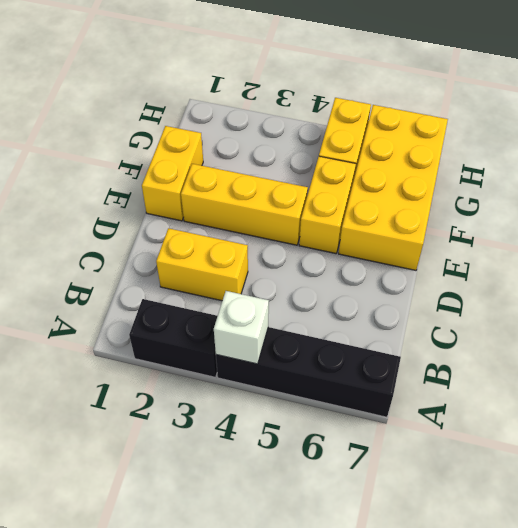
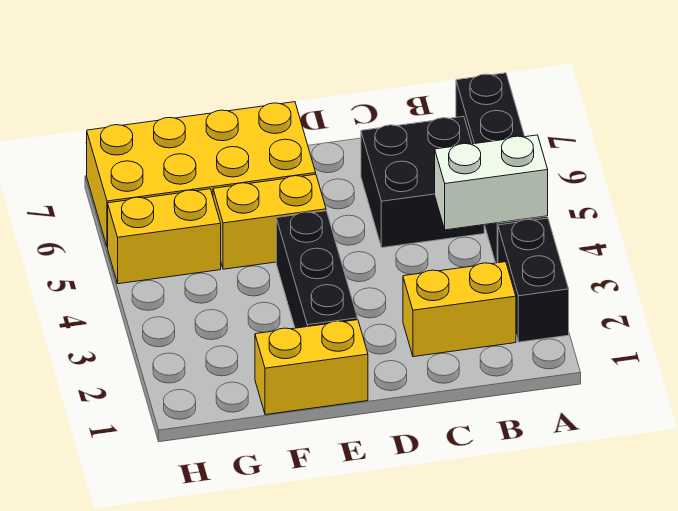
white brick A4 level 2 -> white brick A4:B4 level 2
none -> black brick B5:C6 level 1
yellow brick C2:C3 level 1 -> yellow brick B2:C2 level 1
yellow brick E2:E4 level 1 -> black brick E2:E4 level 1

